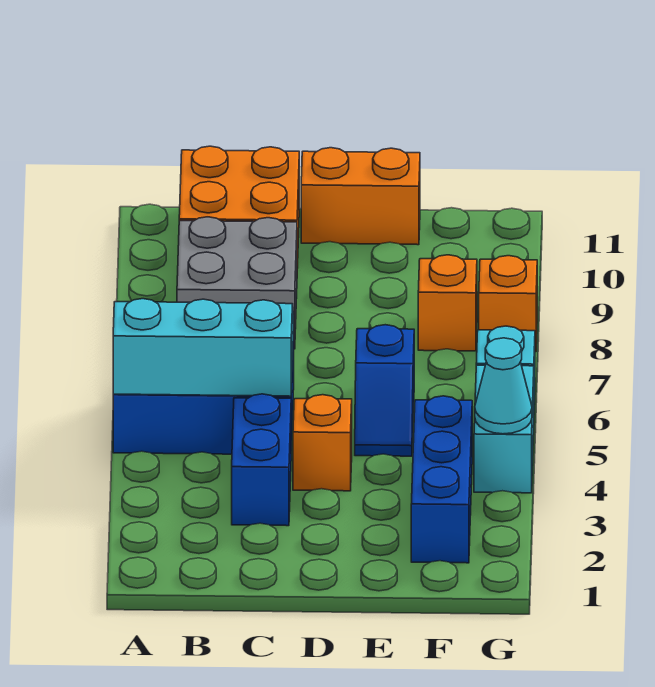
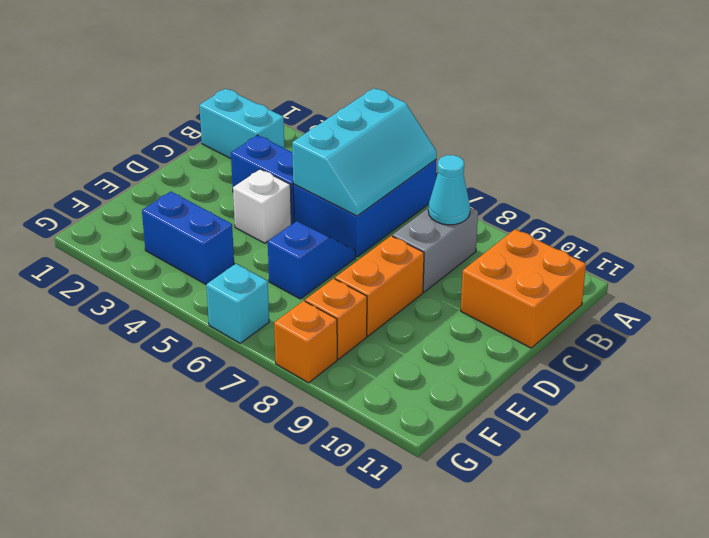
grey brick B8:C9 level 1 -> grey brick B8:C8 level 1
orange brick D4 level 1 -> white brick D4 level 1
orange brick D11:E11 level 1 -> orange brick D8:E8 level 1
blue slope E5:E6 level 1 top 6 -> blue slope D6:E6 level 1 top E
blue brick F2:F4 level 1 -> blue brick F3:F4 level 1
cyan brick G4:G5 level 1 -> cyan brick B1:B2 level 1
cyan cone G4 level 2 -> cyan cone B8 level 2

